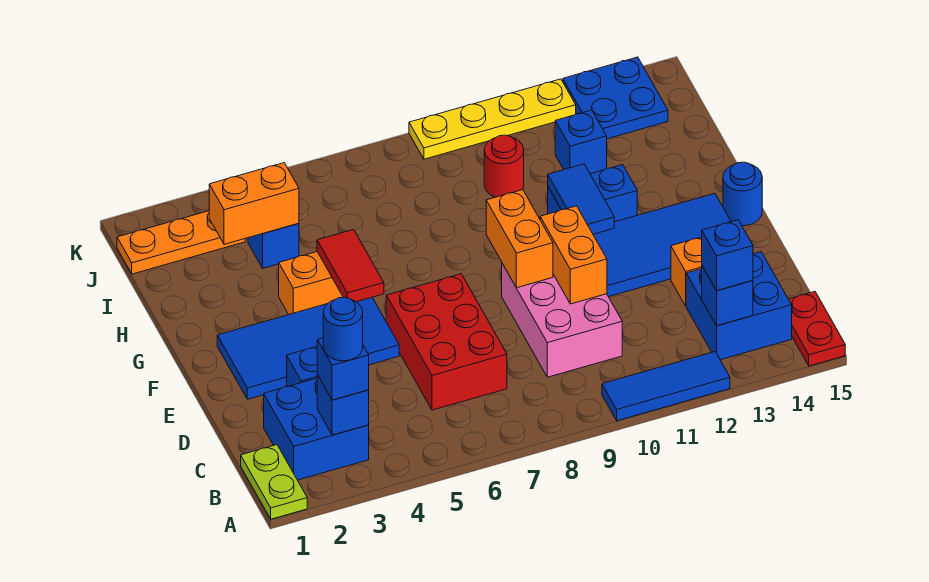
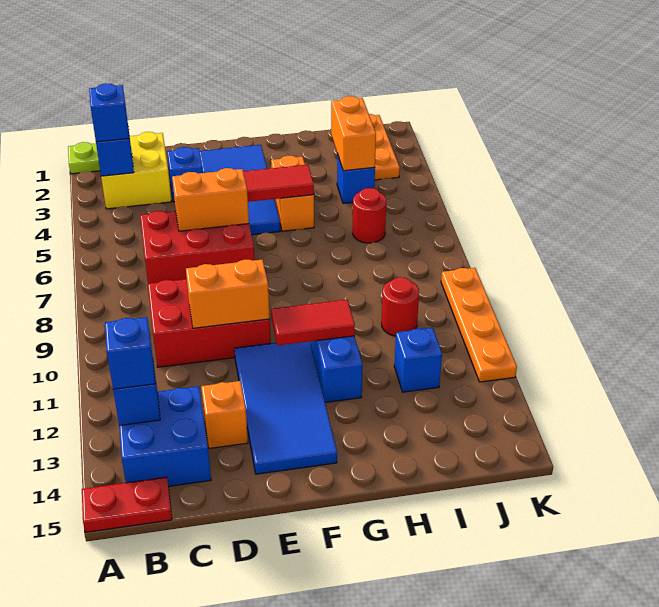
blue tile A10:A12 level 1 -> none
blue brick B2:C3 level 1 -> yellow brick B2:C3 level 1
blue round brick B3 level 4 -> none
pink brick C9:E10 level 1 -> red brick C9:E10 level 1
orange brick E9:F9 level 2 -> orange brick D6:E6 level 2
blue tile F11:G11 level 2 -> red tile F11:G11 level 2
blue round brick F15 level 1 -> none
none -> red round brick I6 level 1
blue plate J13:K14 level 1 -> none
yellow plate K9:K12 level 1 -> orange plate K9:K12 level 1

